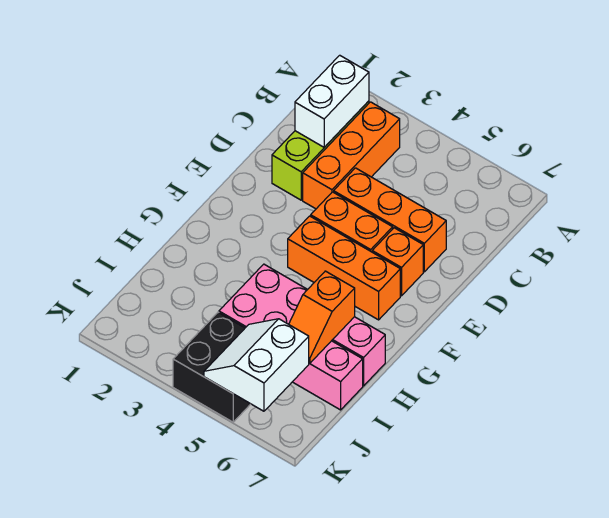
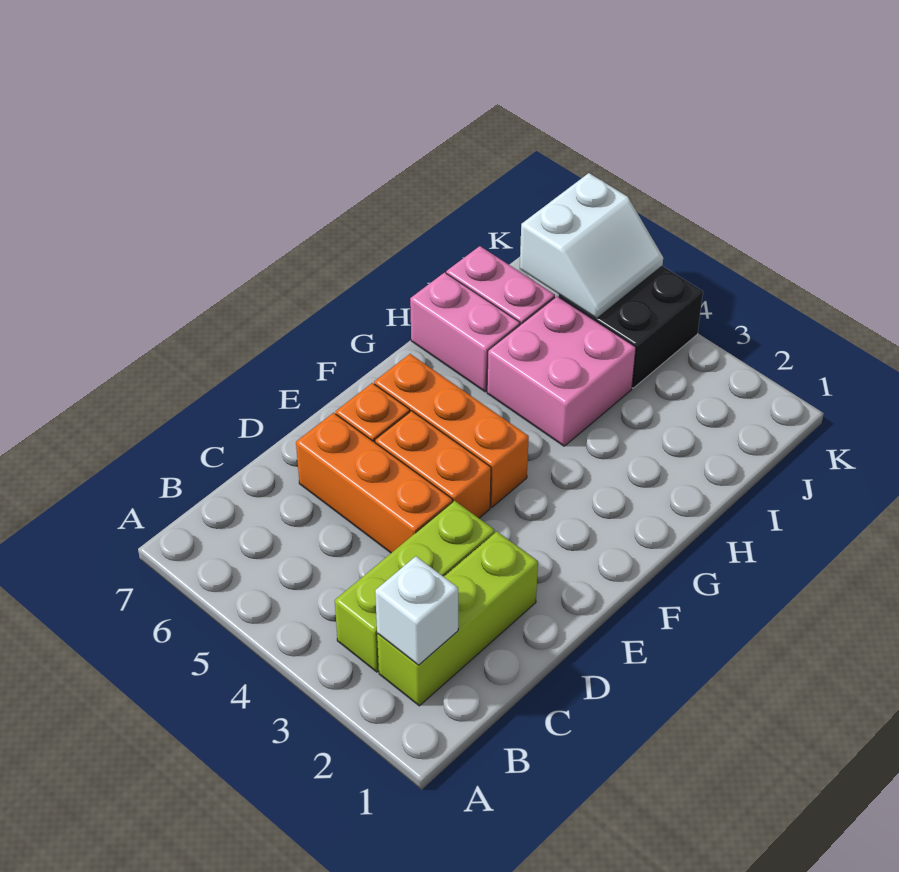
white brick B2:C2 level 2 -> white brick B2 level 2
orange brick B3:D3 level 1 -> lime brick B3:D3 level 1
orange slope H6:I6 level 2 top H -> none

